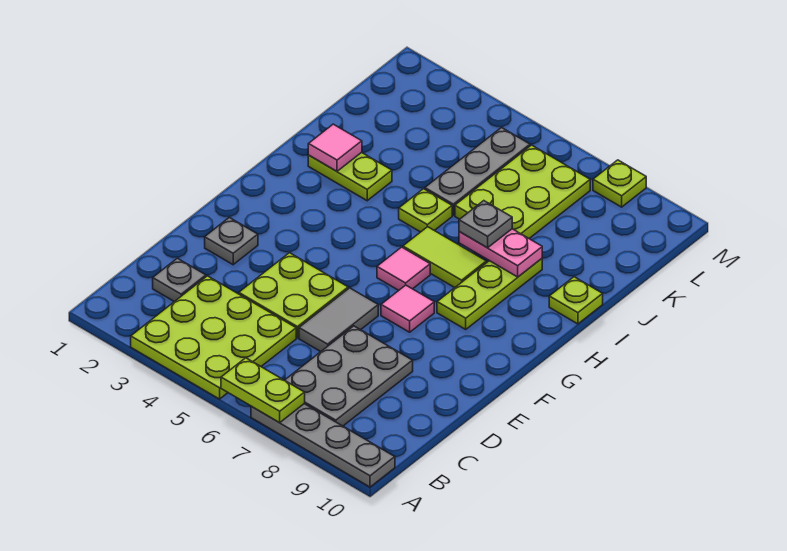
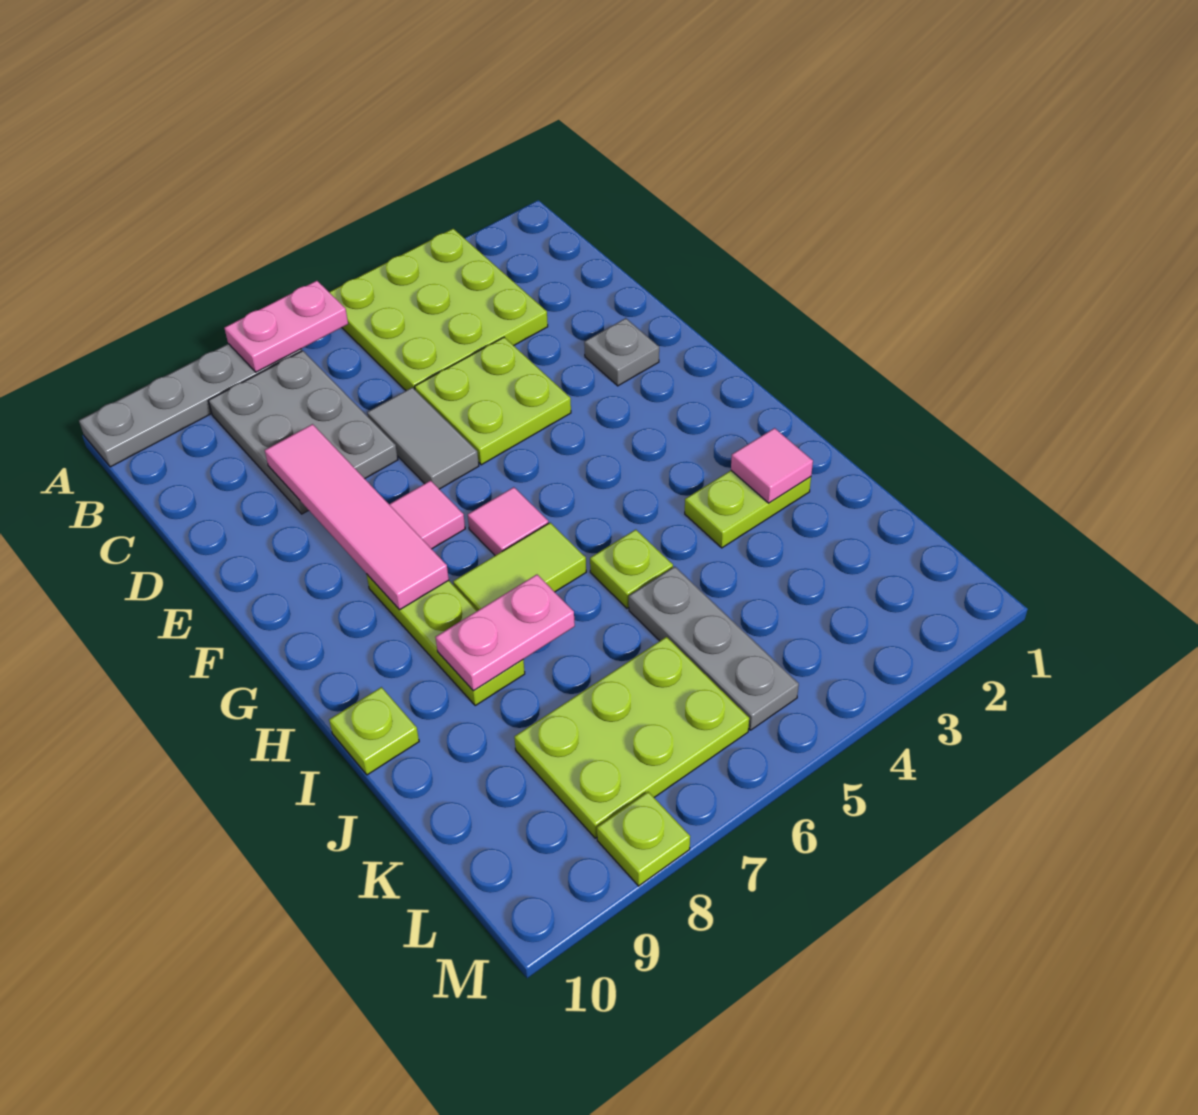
lime plate A6:A7 level 2 -> pink plate A6:A7 level 2
grey plate C2 level 1 -> none
none -> pink tile D8:G8 level 2
grey plate I7 level 3 -> none
lime plate J6:L7 level 1 -> lime plate K6:L8 level 1

